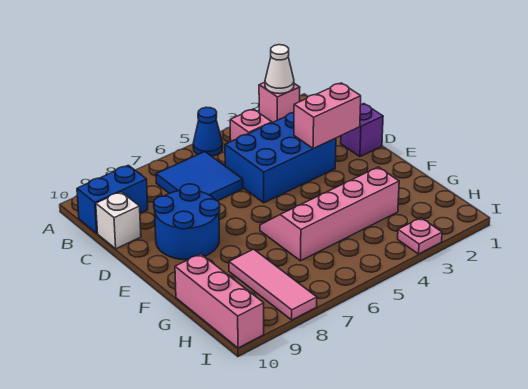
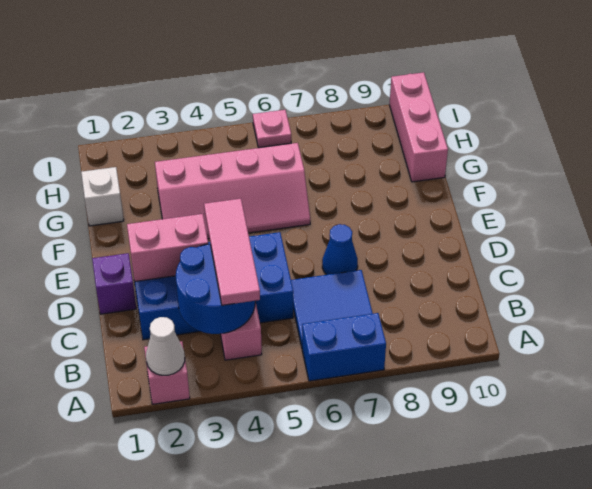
blue cone A5 level 1 -> blue cone D7 level 1
blue brick B9:B10 level 1 -> blue brick A6:A7 level 1
blue brick C3:D5 level 1 -> blue brick C2:D5 level 1
white brick C10 level 1 -> white brick G1 level 1
blue round brick D8:E9 level 1 -> blue round brick B3:C4 level 2
pink tile G8:I8 level 1 -> pink tile B4:D4 level 3
pink plate I3 level 1 -> pink plate I6 level 1

